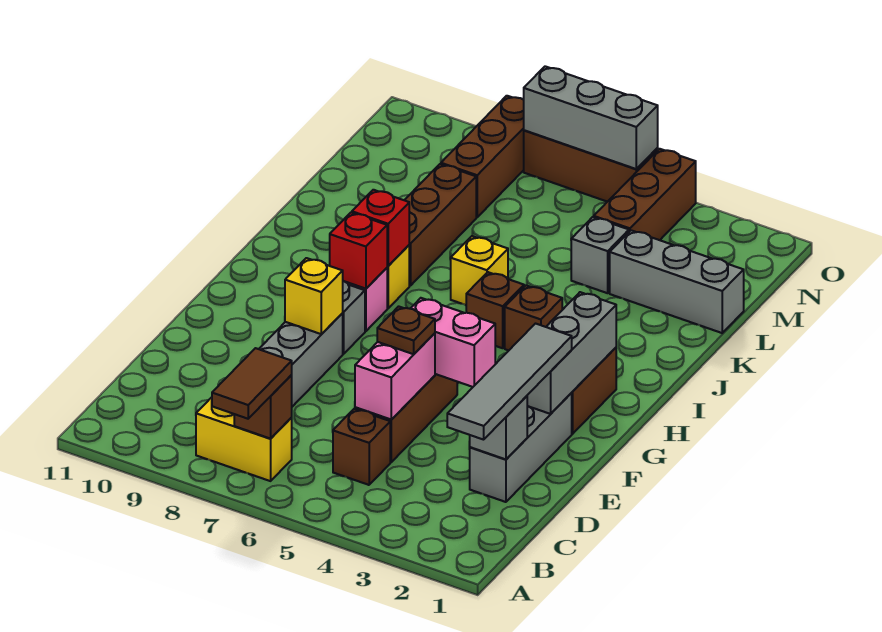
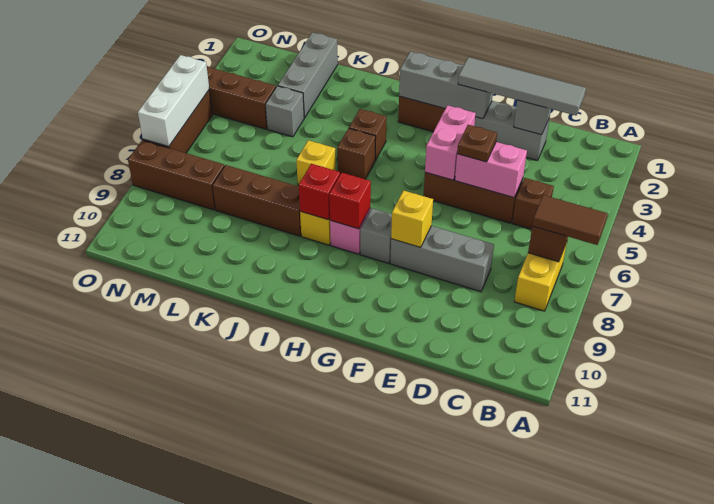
grey brick O5:O7 level 2 -> white brick O5:O7 level 2

